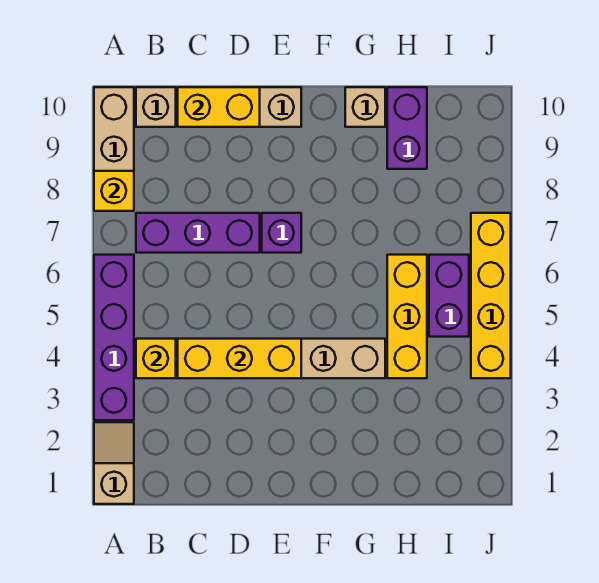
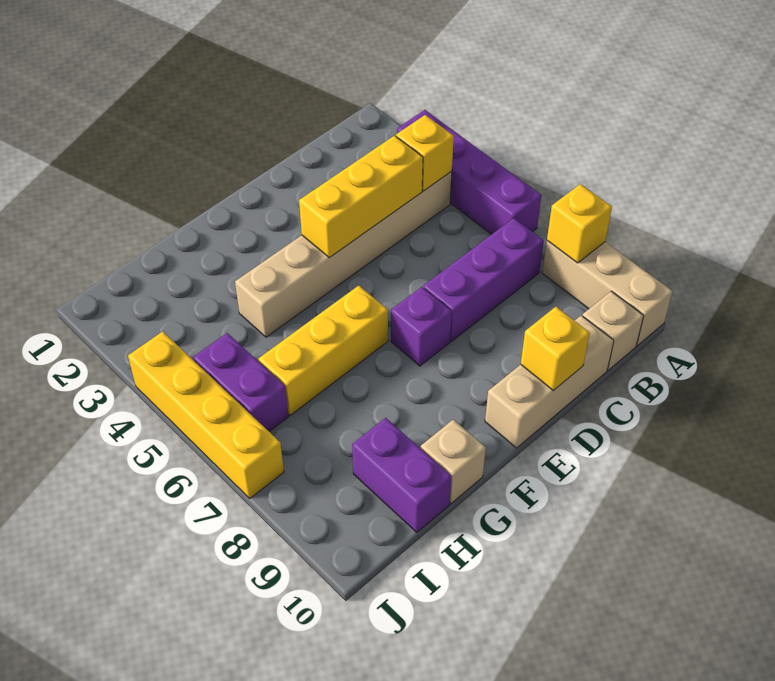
tan slope A1:A2 level 1 top 1 -> none
yellow brick C10:D10 level 2 -> yellow brick D10 level 2
yellow brick H4:H6 level 1 -> yellow brick F6:H6 level 1

